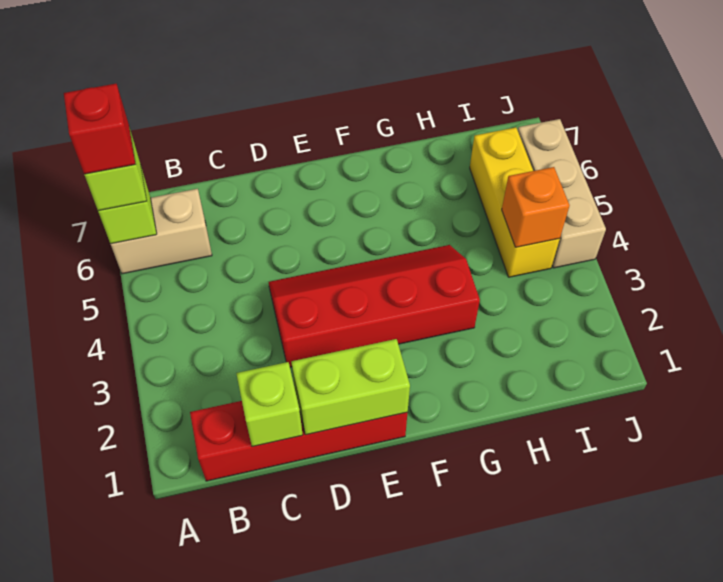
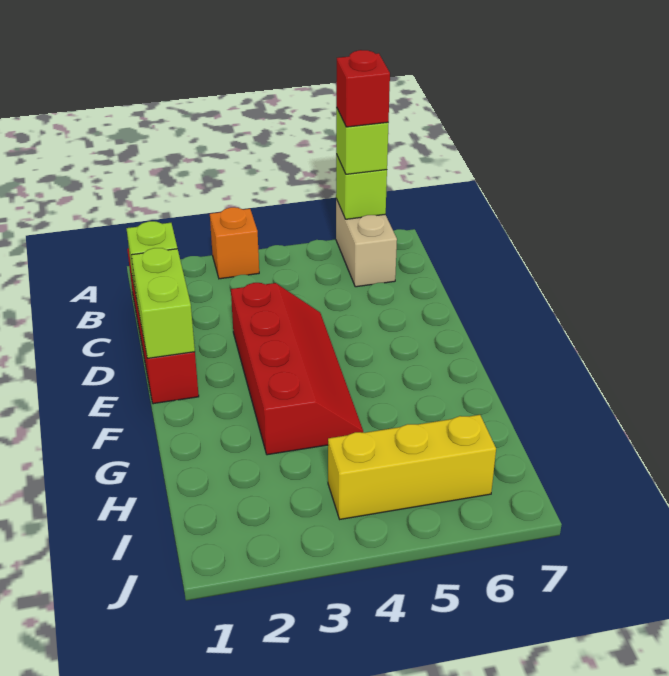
orange brick I4 level 2 -> orange brick A3 level 1
tan brick J4:J6 level 1 -> none

